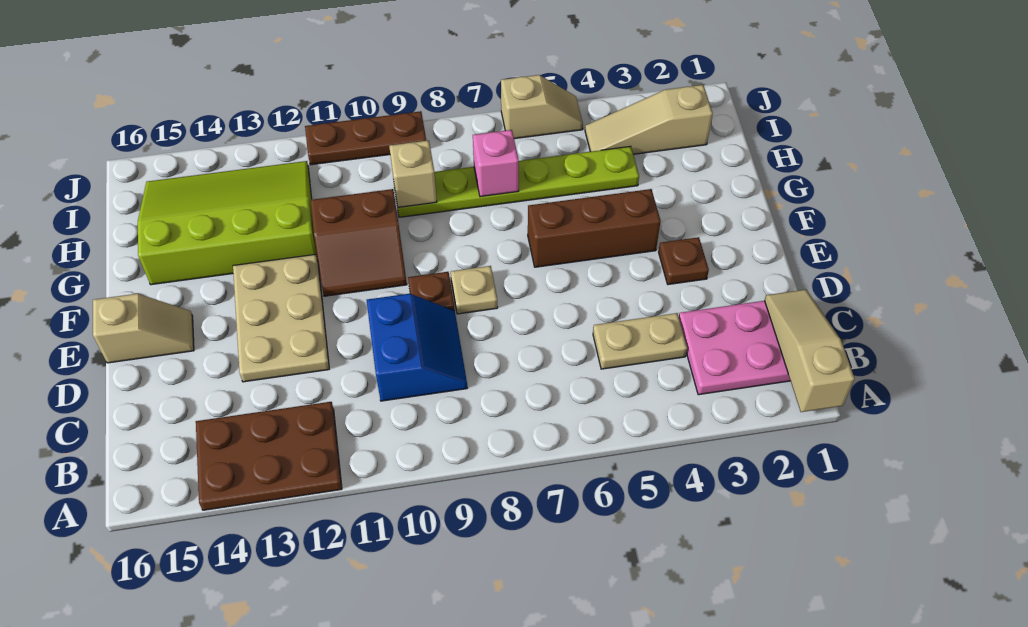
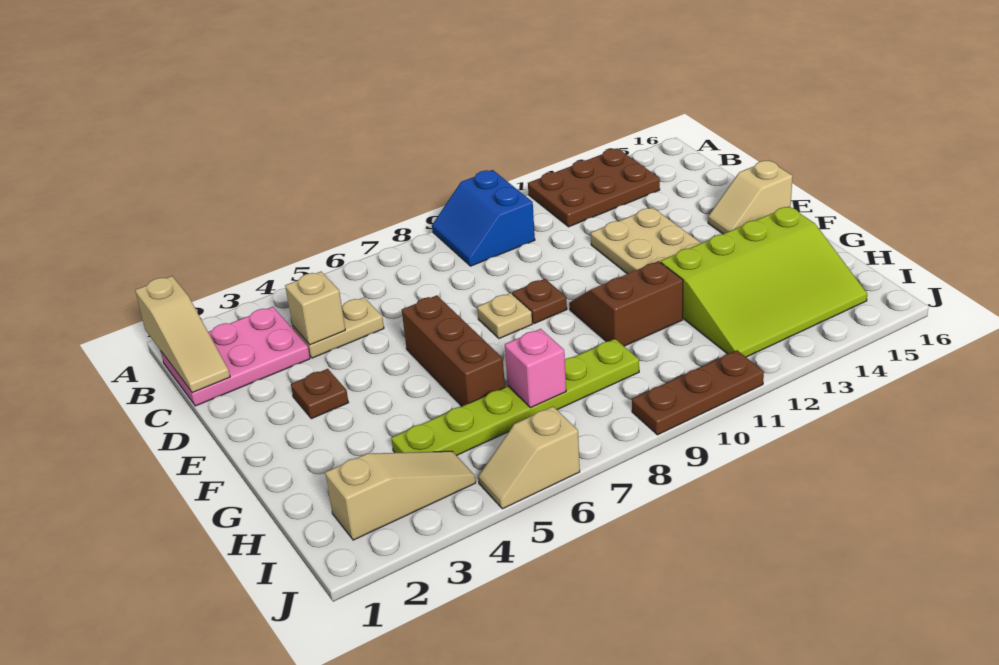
blue slope C9:D10 level 1 top 10 -> blue slope A9:B10 level 1 top 10
brown brick F4:F6 level 1 -> brown brick E6:G6 level 1
tan brick H9 level 2 -> tan brick C4 level 2

